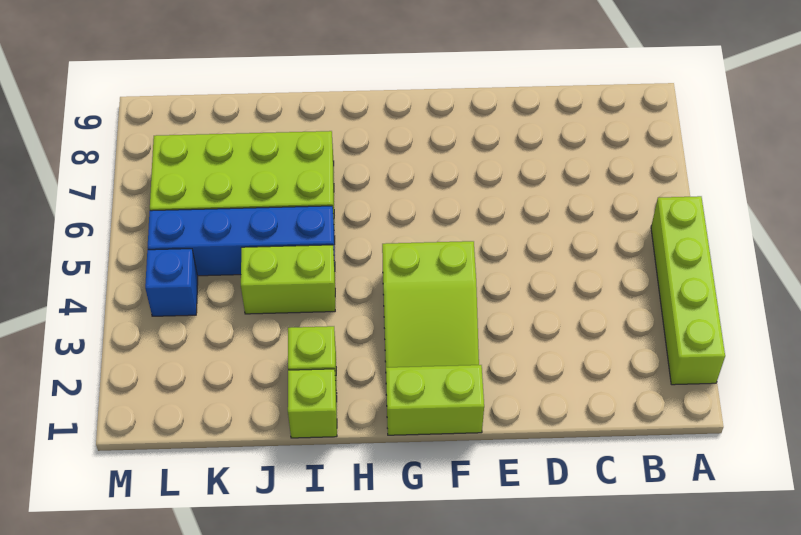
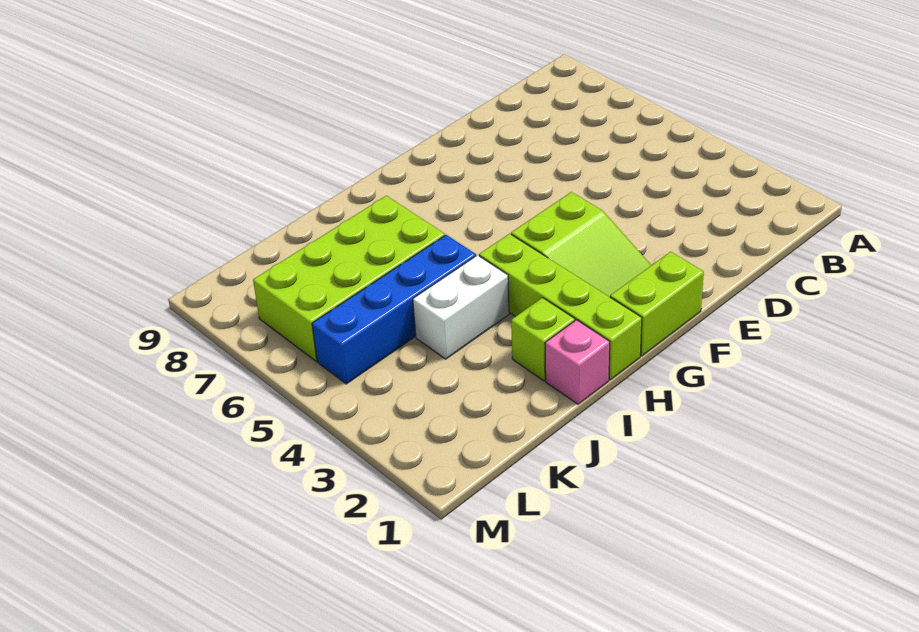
lime brick A2:A5 level 1 -> lime brick H1:H4 level 1
lime brick I1 level 1 -> pink brick I1 level 1
lime brick I4:J4 level 1 -> white brick I4:J4 level 1
blue brick L4 level 1 -> none

